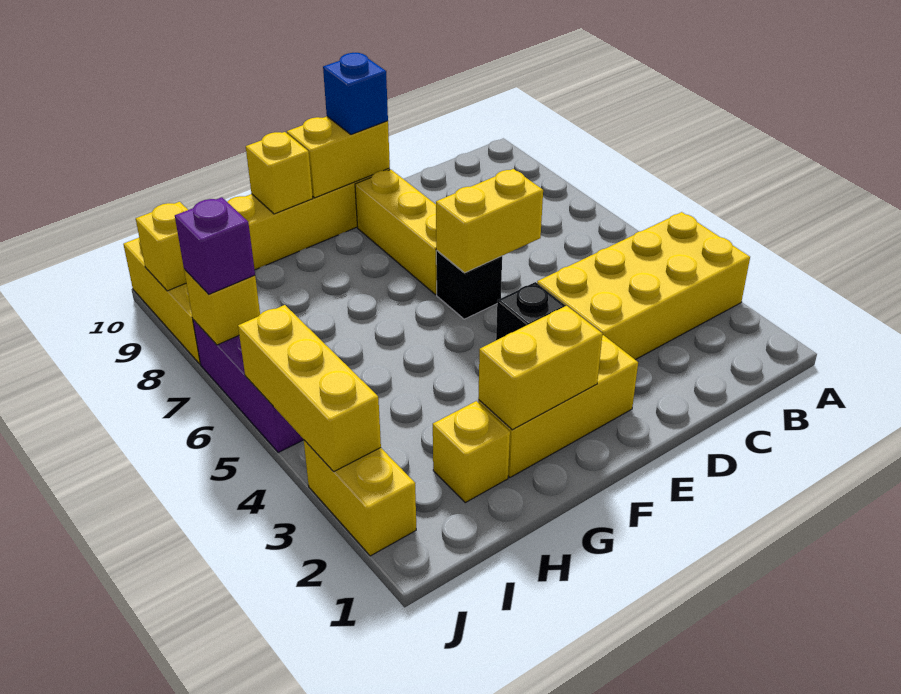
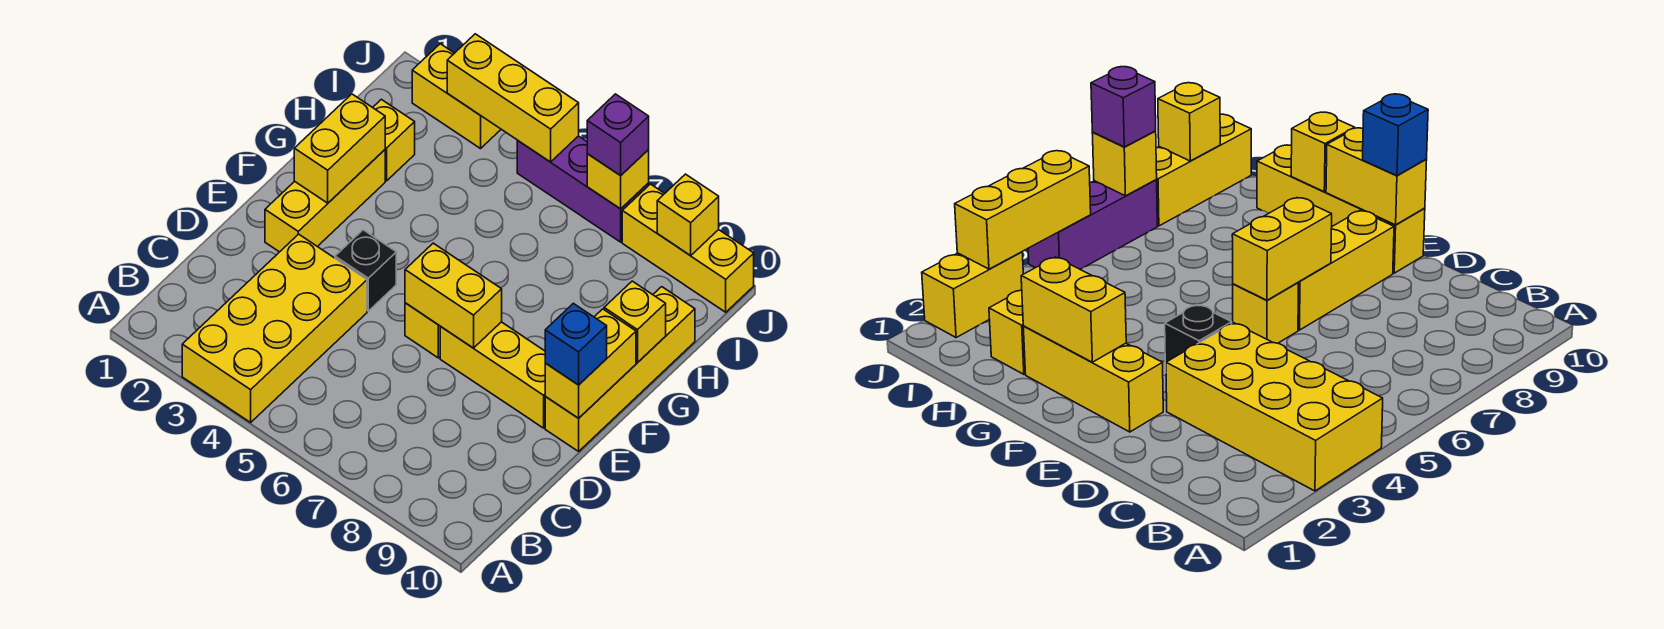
yellow brick D6:E6 level 2 -> yellow brick E6:E7 level 2
black brick E6 level 1 -> yellow brick E6 level 1

